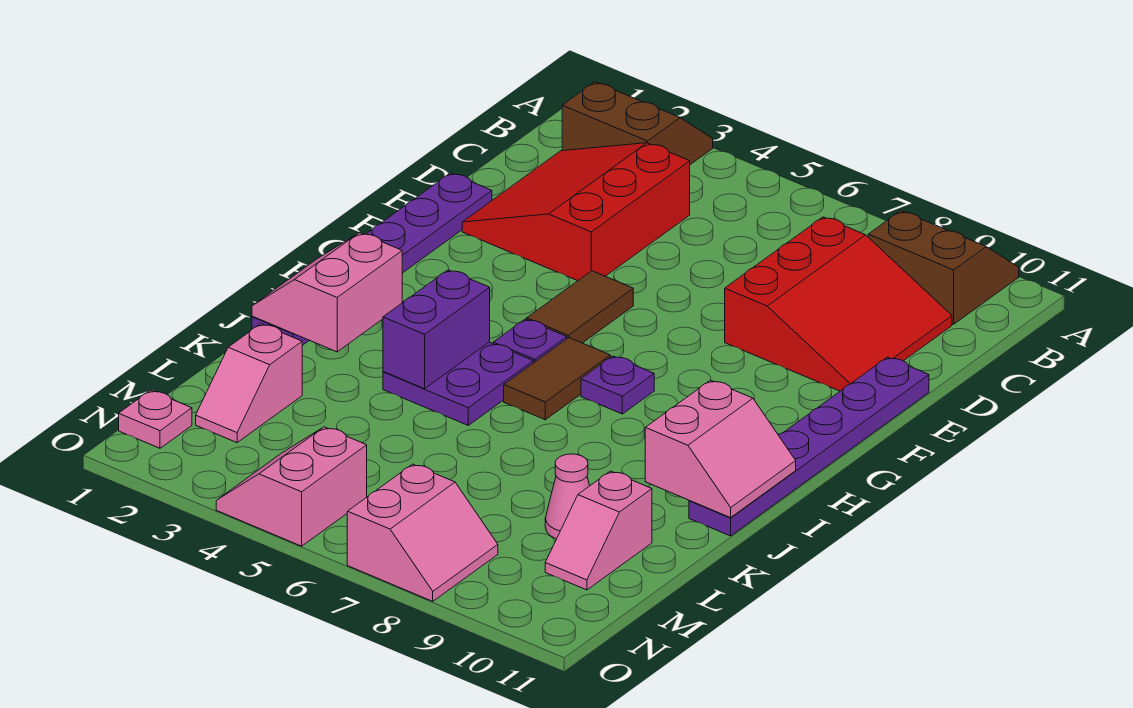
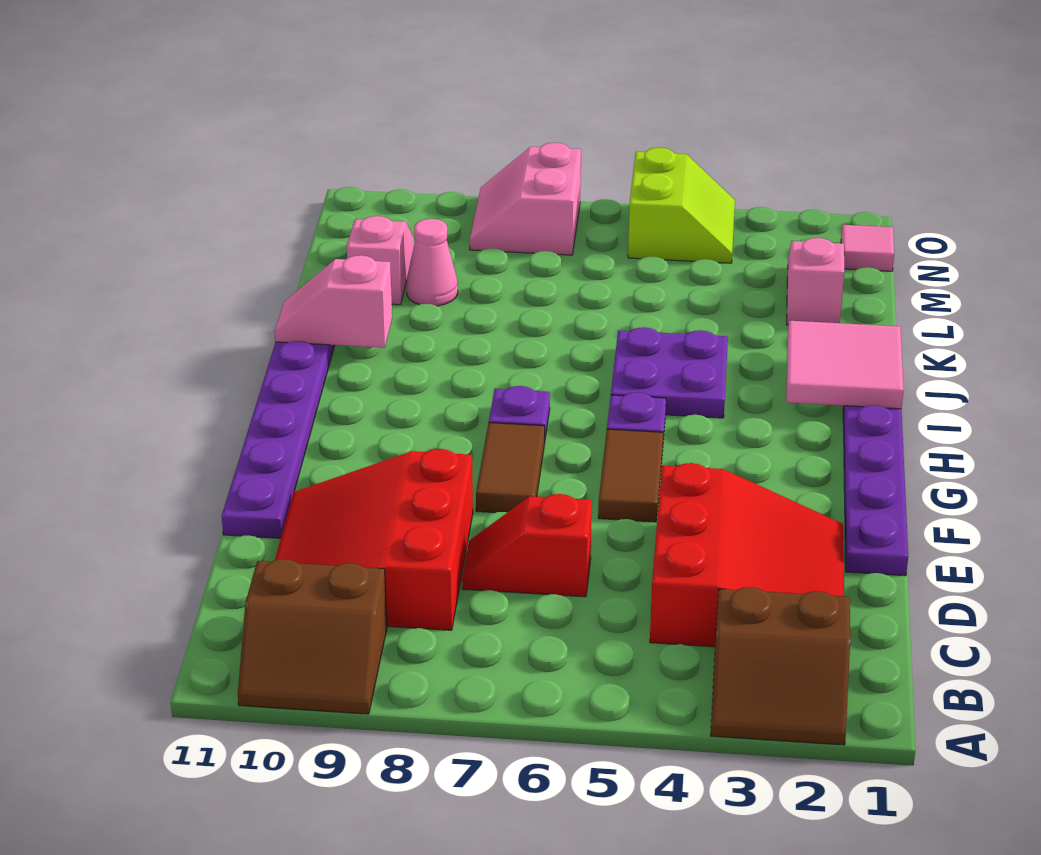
none -> red slope D6:D7 level 1 top 6
brown tile H6:I6 level 1 -> brown tile F7:G7 level 1
pink slope I1:J2 level 2 top 2 -> pink tile I1:J2 level 2
purple brick I4:J4 level 2 -> none
pink slope I10:J11 level 2 top 10 -> pink slope J10:J11 level 2 top 10
pink plate N1 level 1 -> pink tile N1 level 1
pink slope N4:O5 level 1 top 5 -> lime slope N4:O5 level 1 top 5

